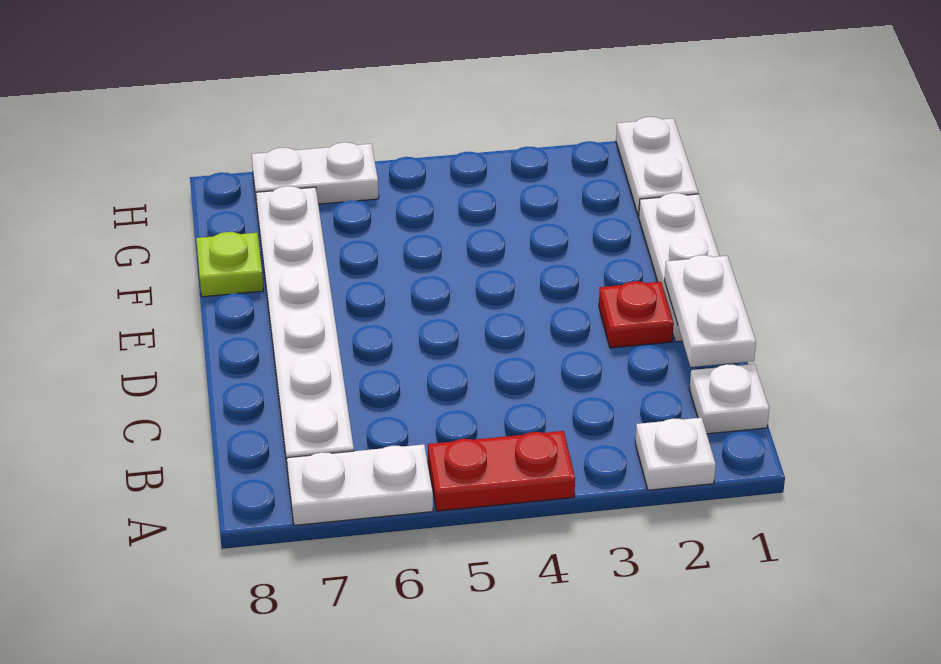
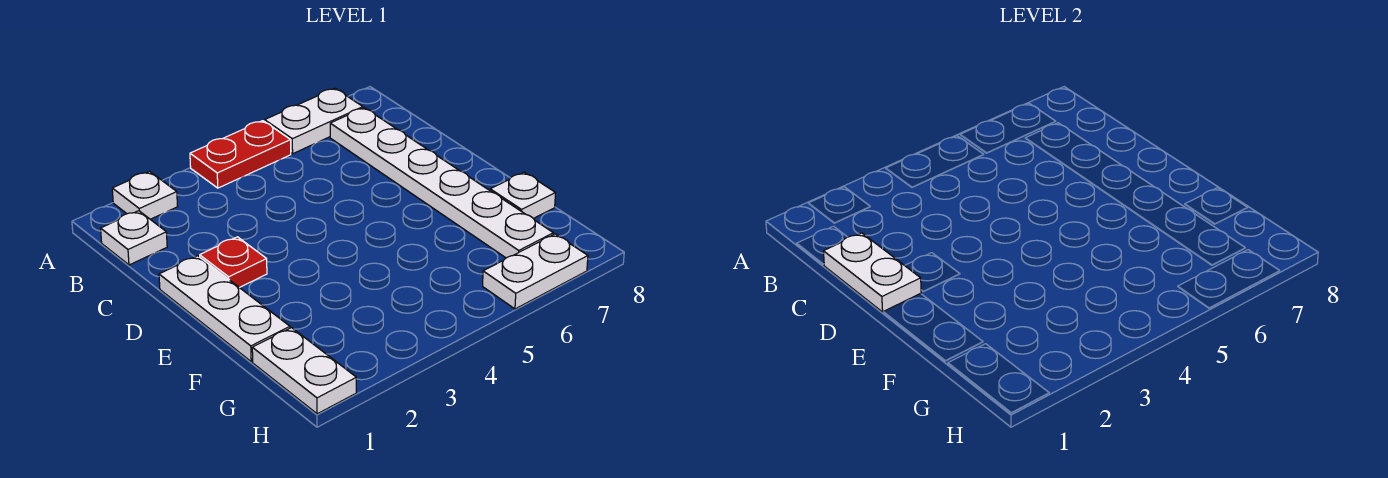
lime plate F8 level 1 -> white plate F8 level 1

